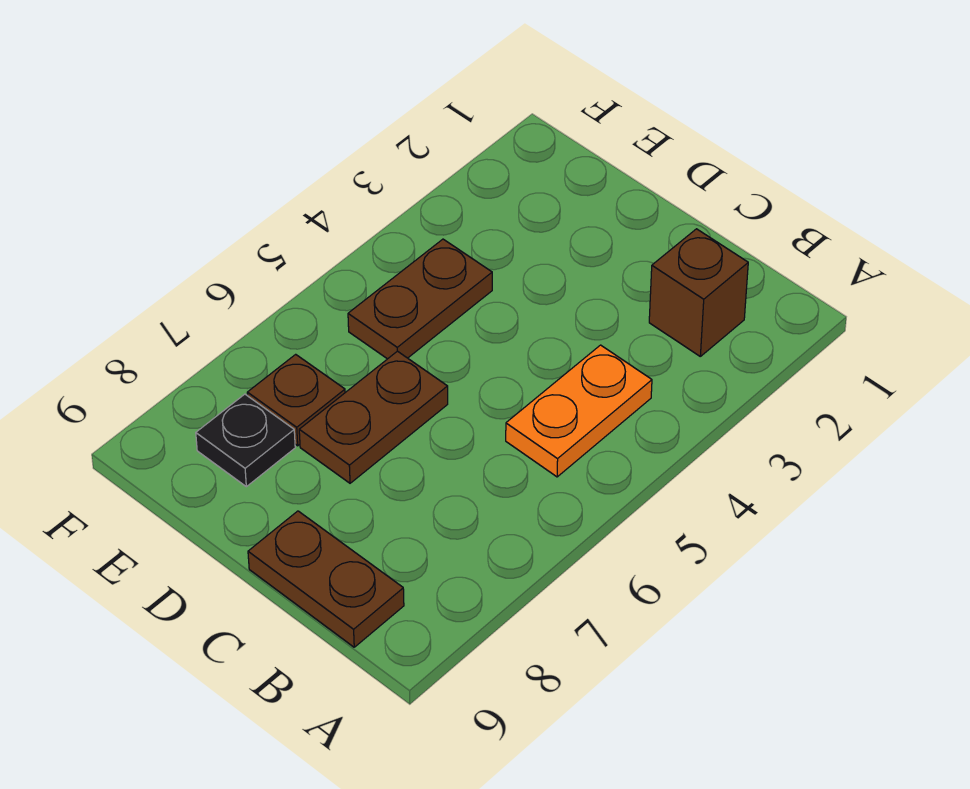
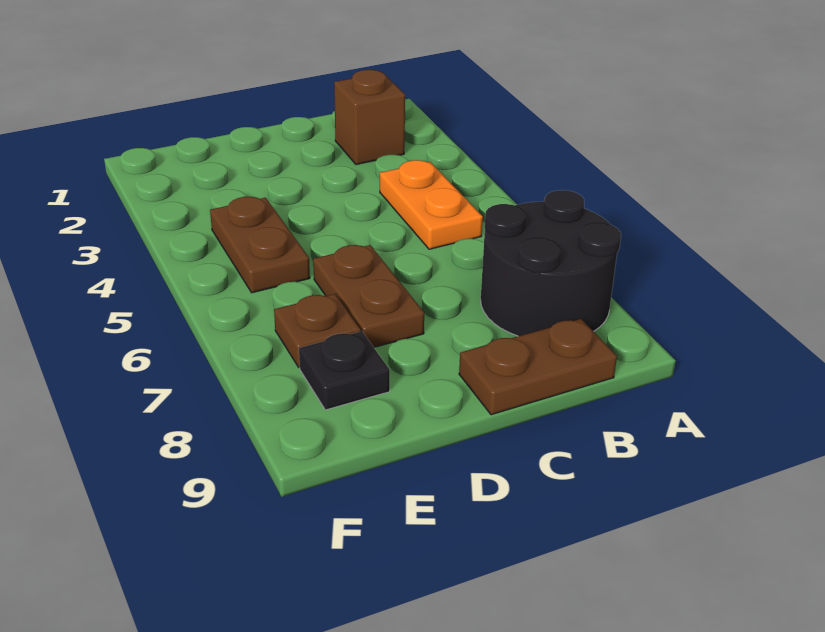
none -> black round brick A7:B8 level 1

